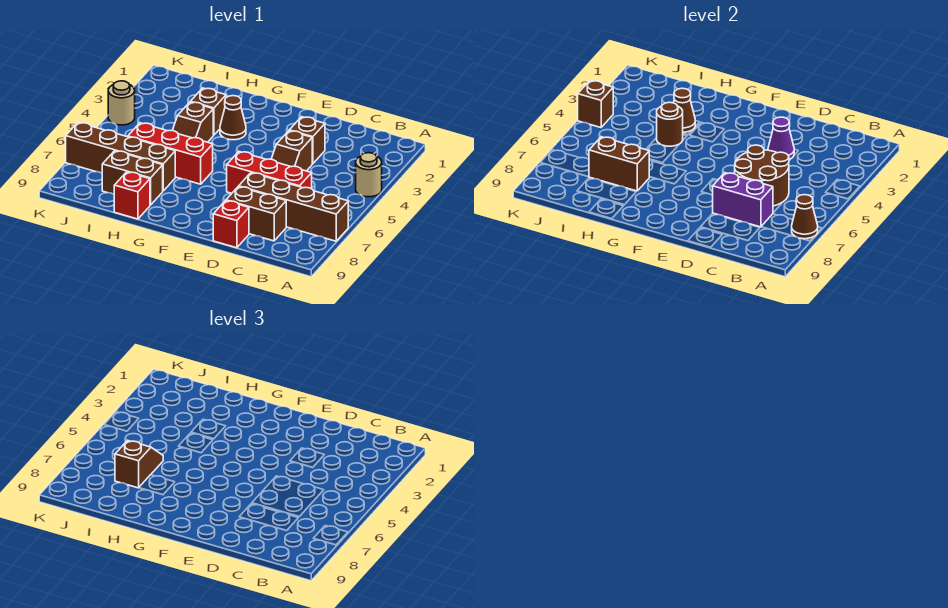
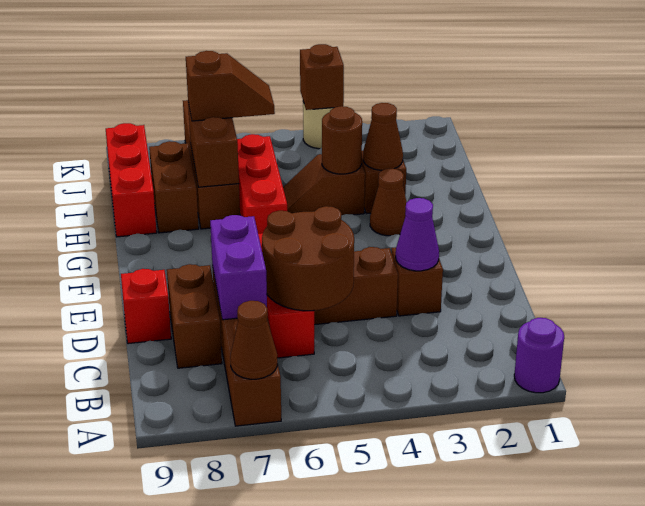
none -> purple round brick A1 level 1
tan round brick A4 level 1 -> none
red brick H9 level 1 -> red brick H9:J9 level 1

